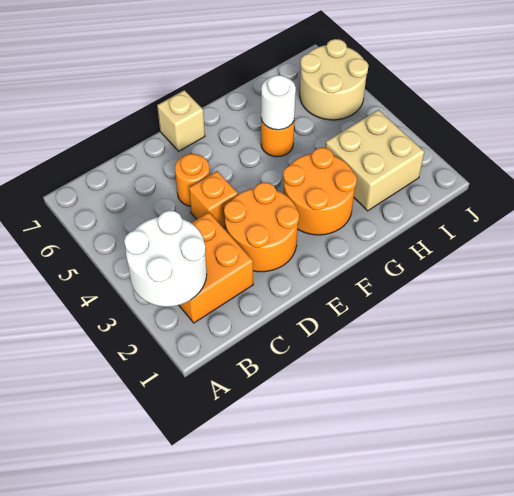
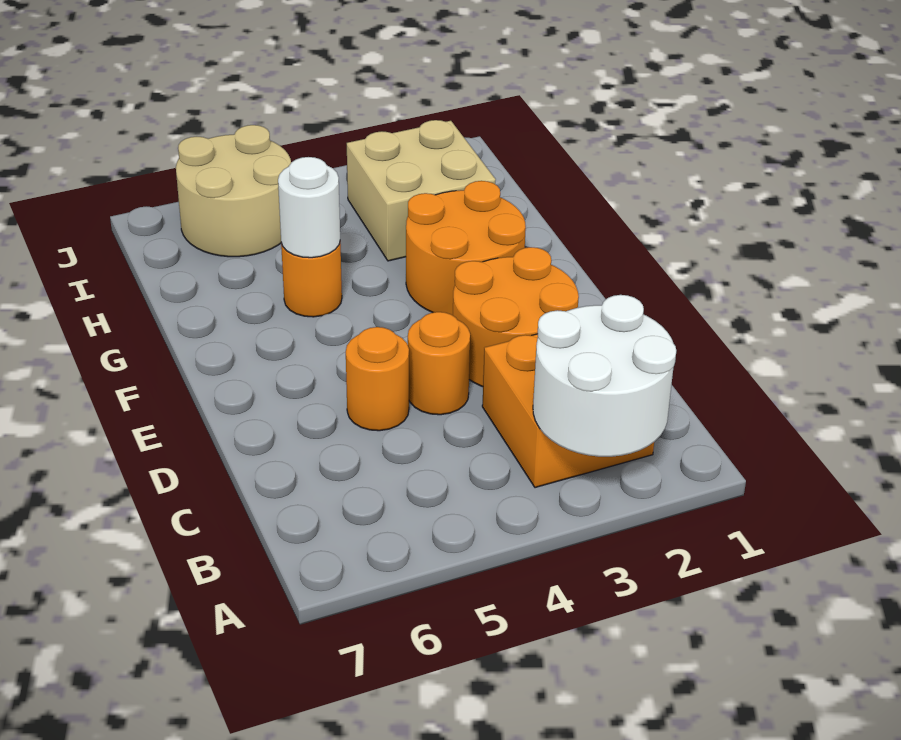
orange brick D4 level 1 -> orange round brick D4 level 1
tan brick E7 level 1 -> none

